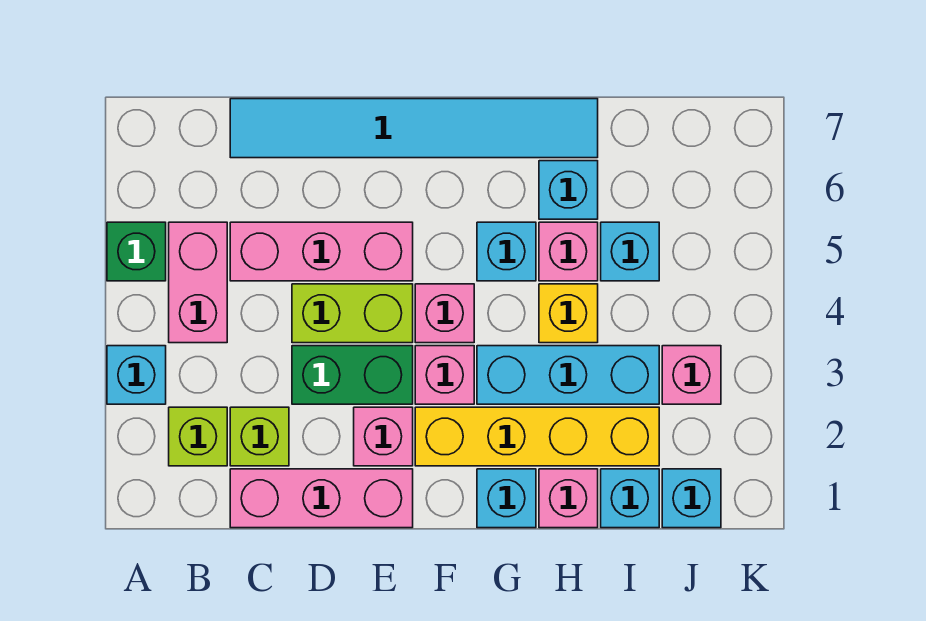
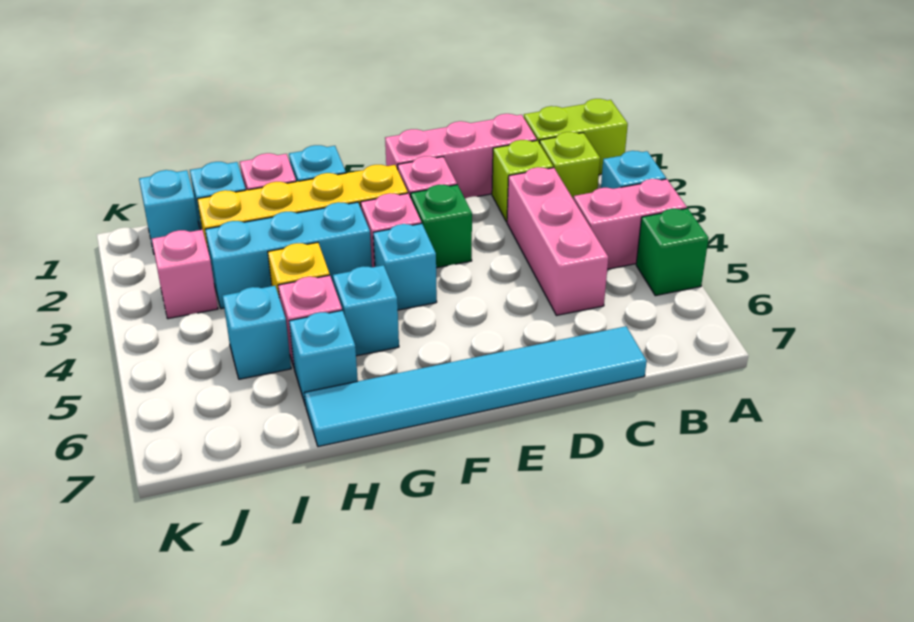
pink brick B4:B5 level 1 -> pink brick A4:B4 level 1
pink brick C5:E5 level 1 -> pink brick C3:C5 level 1
green brick D3:E3 level 1 -> green brick E3 level 1
lime brick D4:E4 level 1 -> lime brick A1:B1 level 1
pink brick F4 level 1 -> cyan brick F4 level 1

